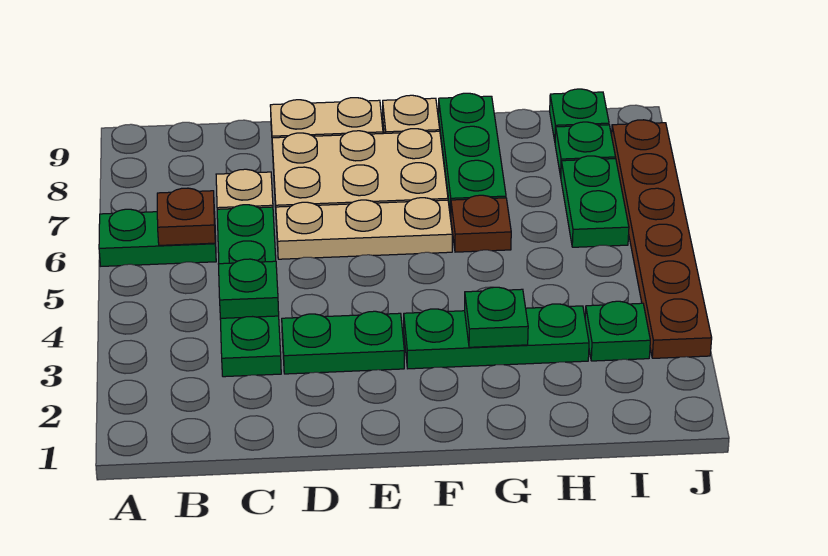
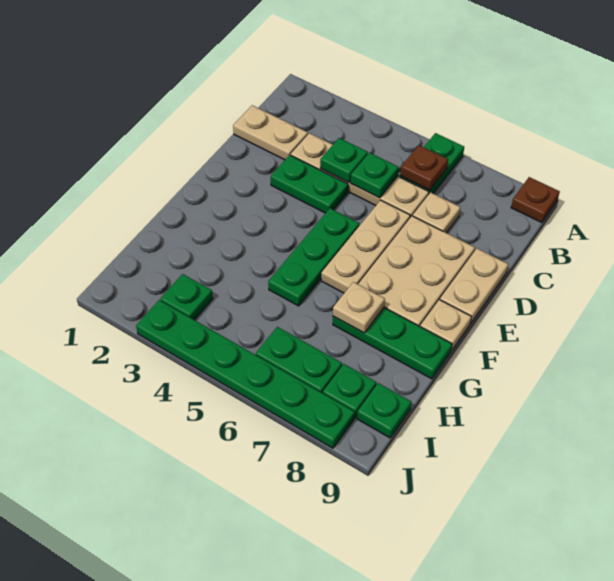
none -> tan plate C1:C2 level 1
green plate C3:C6 level 1 -> tan plate C3:C6 level 1
green plate D3:E3 level 1 -> green plate D3:D4 level 1
green plate F3:H3 level 1 -> green plate E5:G5 level 1
green plate G3 level 2 -> green plate C5 level 2
brown plate G6 level 1 -> brown plate A9 level 1
none -> tan plate G7 level 2
brown plate J3:J8 level 1 -> green plate J3:J8 level 1

